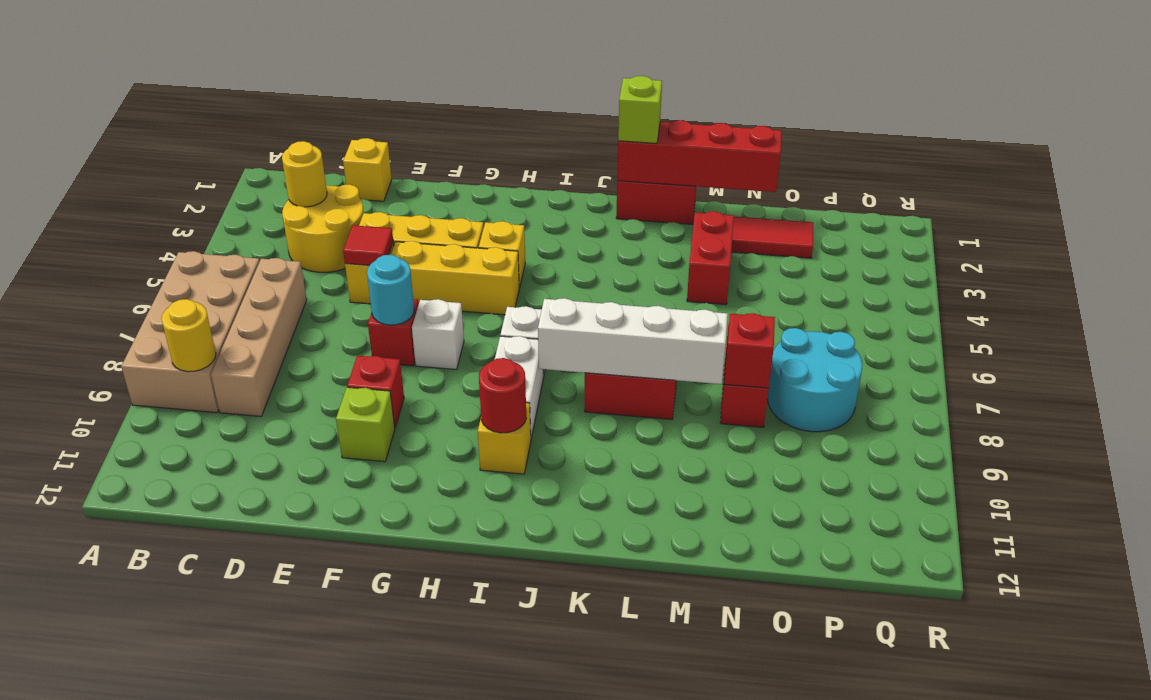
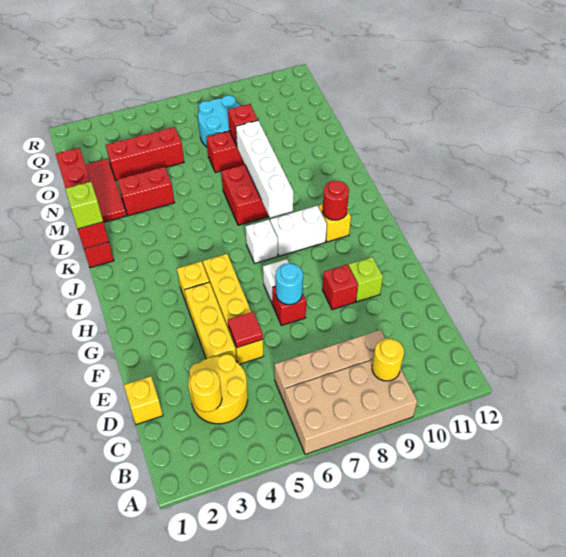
none -> red brick O3:O5 level 1

